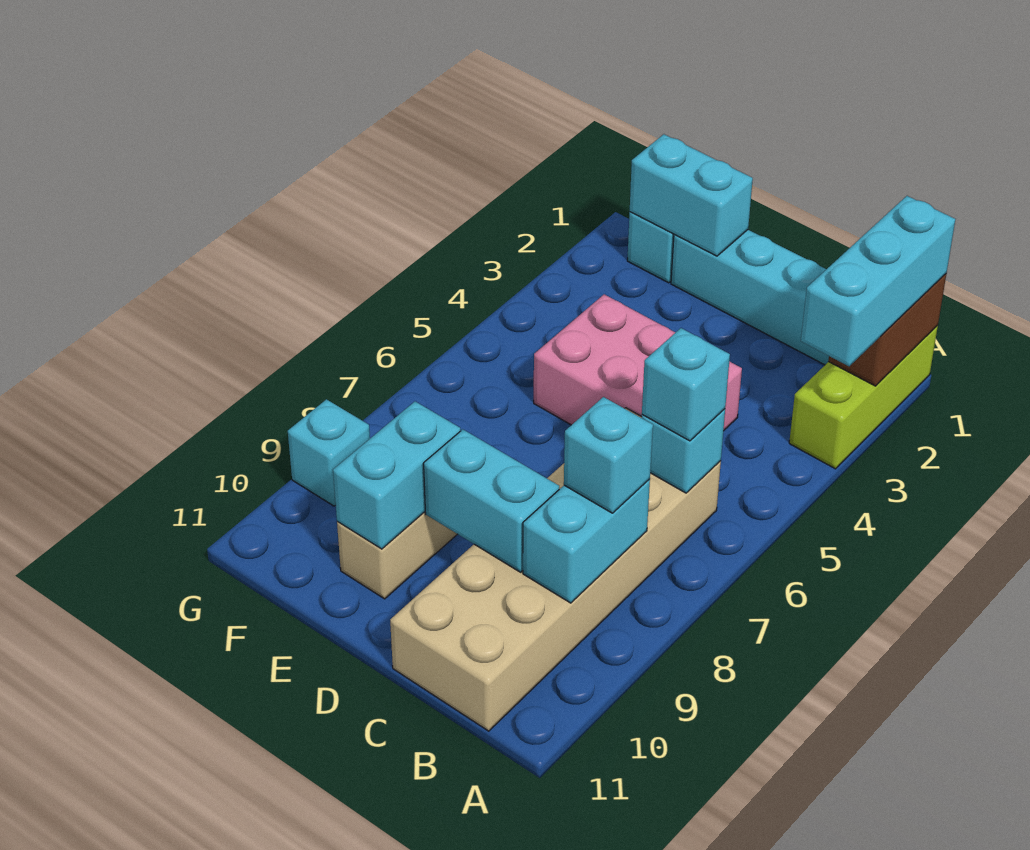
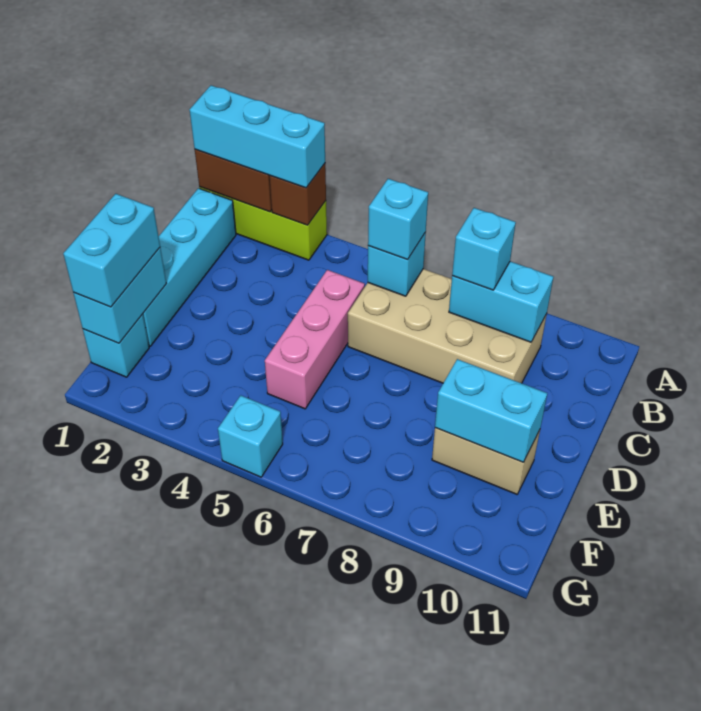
none -> brown brick A3 level 2
tan brick B6:C11 level 1 -> tan brick B6:C9 level 1
pink brick C4:E5 level 1 -> pink brick C5:E5 level 1
cyan brick C9:D9 level 2 -> cyan brick E1:F1 level 3
cyan brick G9 level 1 -> cyan brick G5 level 1

